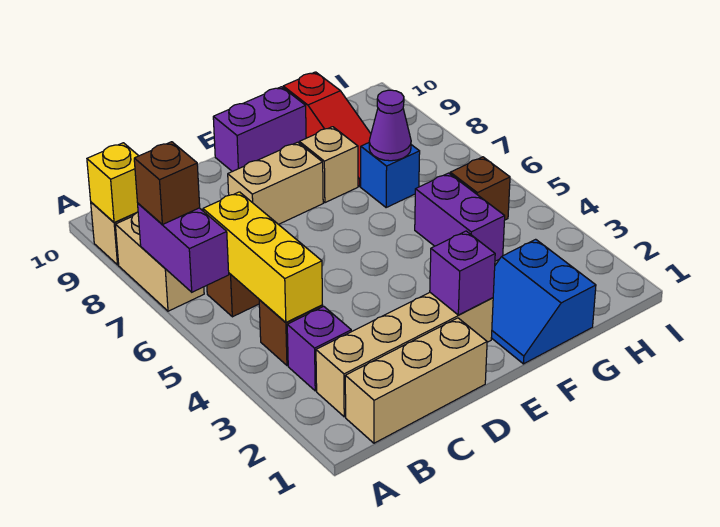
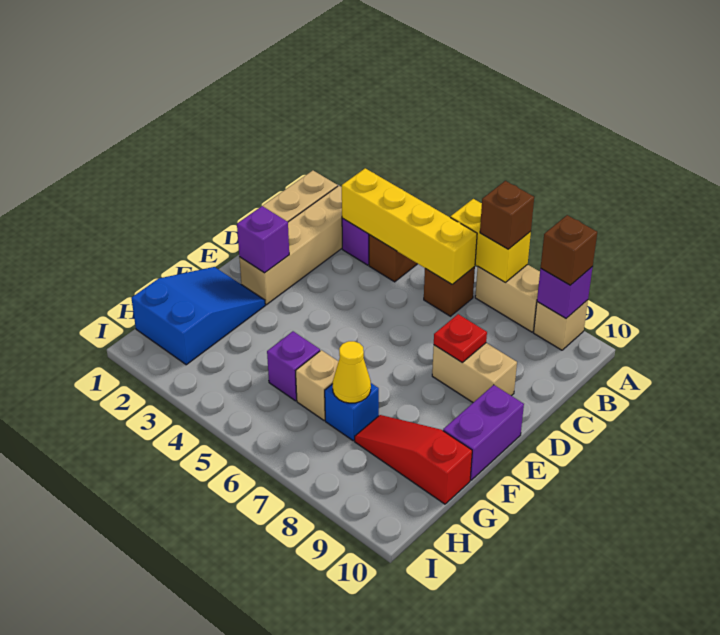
purple brick A6:A7 level 2 -> yellow brick A6:A7 level 2
yellow brick A9 level 2 -> purple brick A9 level 2
yellow brick B4:B6 level 2 -> yellow brick B3:B6 level 2
tan brick D8:E8 level 1 -> tan brick D8:D9 level 1
none -> red plate D8 level 2
blue slope F1:G2 level 1 top G -> blue slope F1:H2 level 1 top H
tan brick F8 level 1 -> tan brick G6 level 1
purple brick G4:G5 level 1 -> purple brick G5 level 1
purple cone G7 level 2 -> yellow cone G7 level 2
brown brick H5 level 1 -> brown brick A9 level 3

